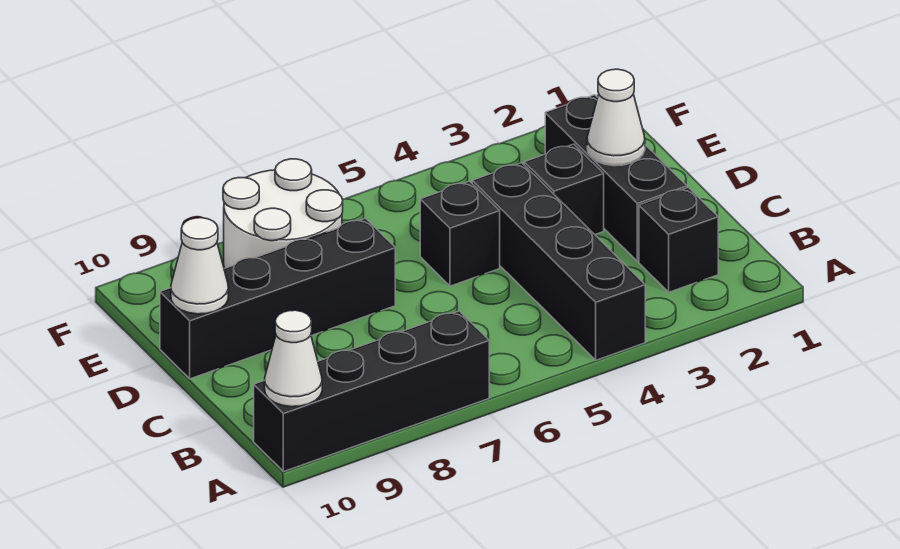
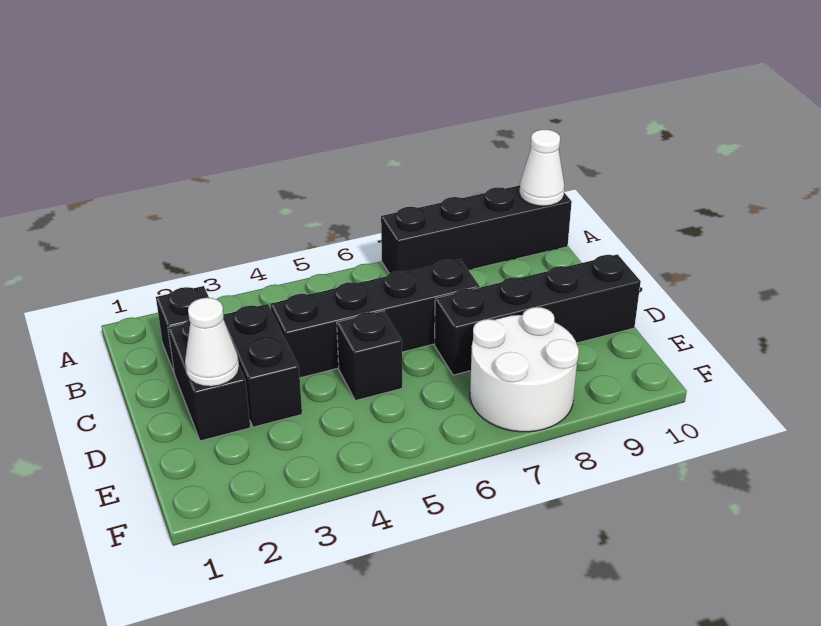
black brick A4:D4 level 1 -> black brick C4:C7 level 1
black brick C2:E2 level 1 -> black brick C2:D2 level 1
black brick D3 level 1 -> black brick C3:D3 level 1
white cone D10 level 2 -> none

